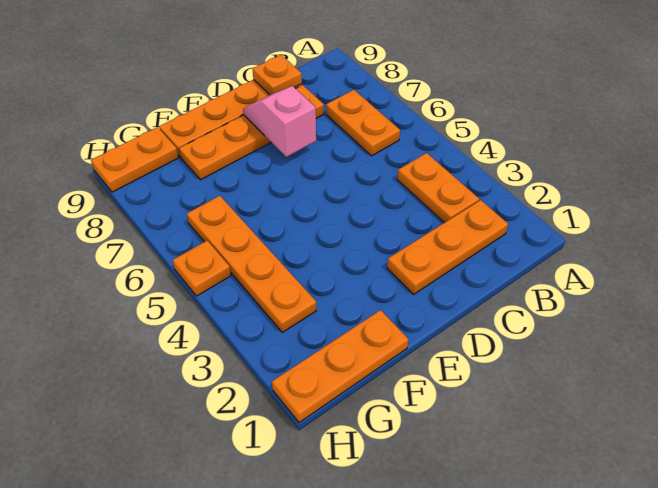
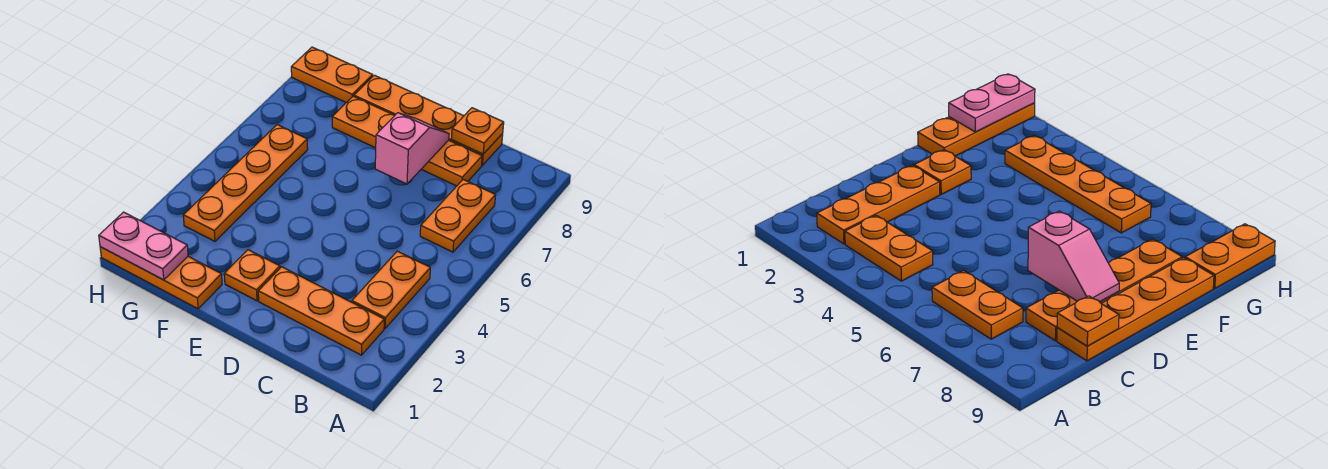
none -> pink plate G1:H1 level 2
orange plate H5 level 1 -> orange plate E2 level 1

